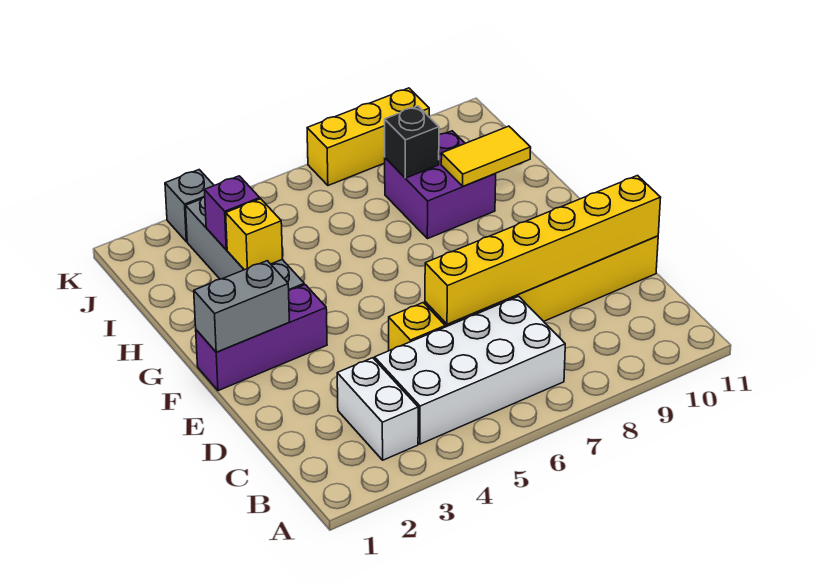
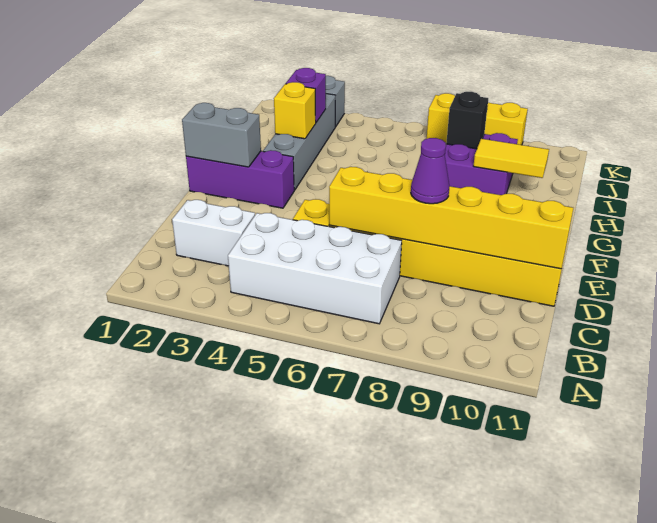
white brick B3:C3 level 1 -> white brick C2:C3 level 1
none -> purple cone D8 level 3

